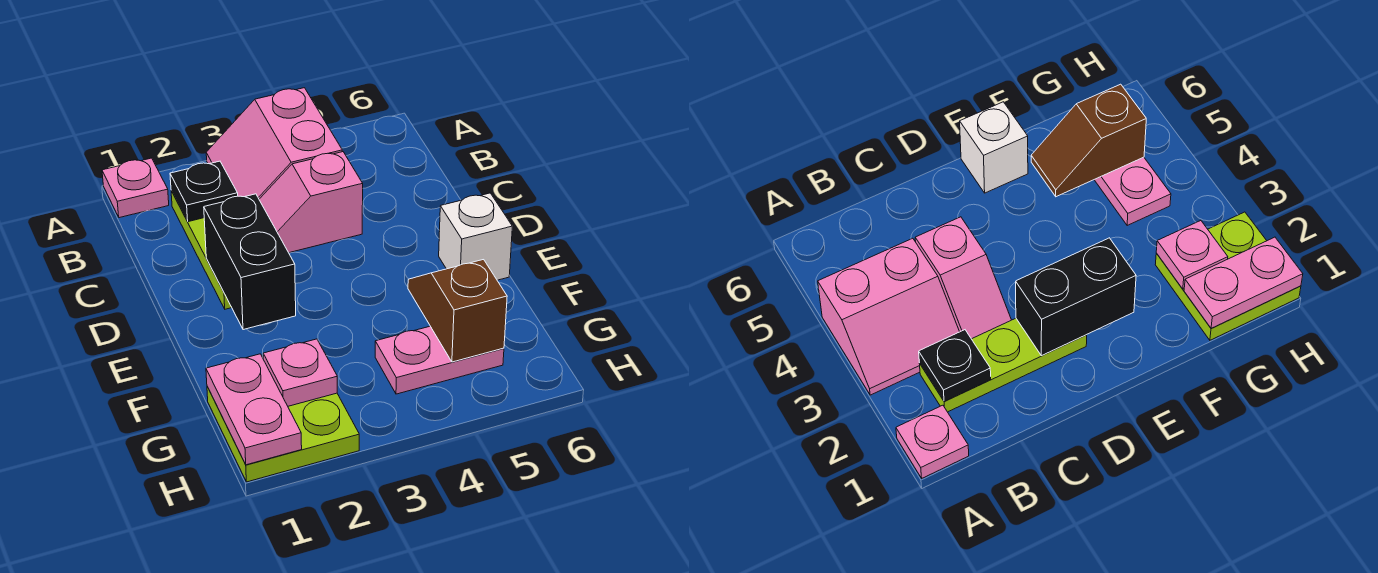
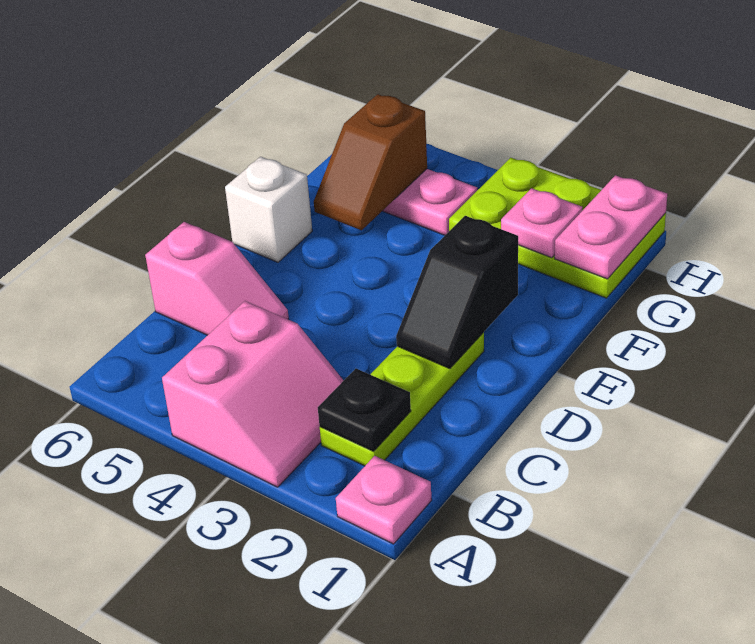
pink slope C3:C4 level 1 top 4 -> pink slope C5:C6 level 1 top 6
black brick D2:E2 level 2 -> black slope D2:E2 level 2 top E
lime plate G1:H2 level 1 -> lime plate G1:H3 level 1

